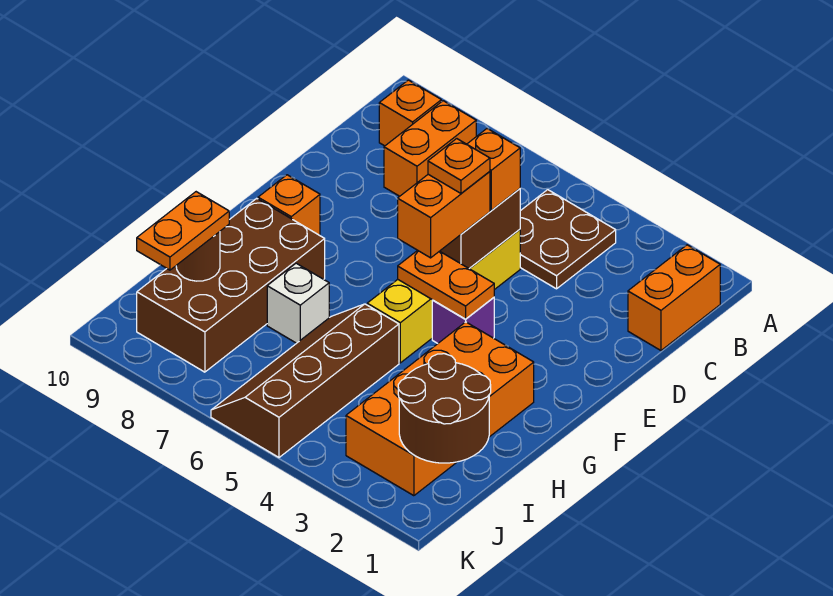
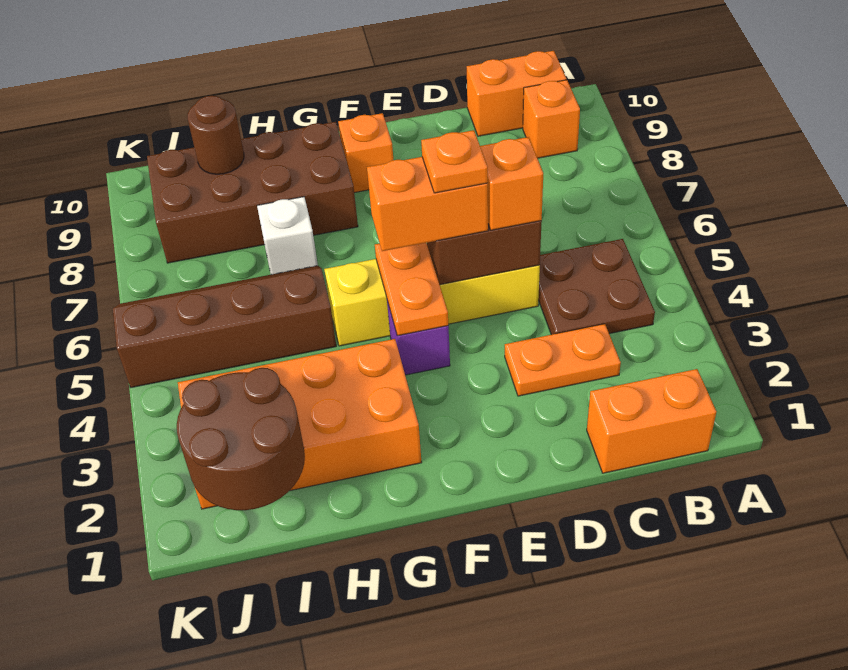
orange brick B8:C8 level 1 -> orange brick B10:C10 level 1
orange plate I9:J9 level 3 -> orange plate C3:D3 level 1

